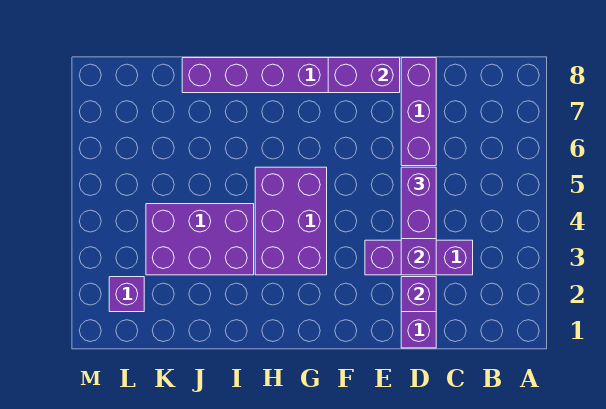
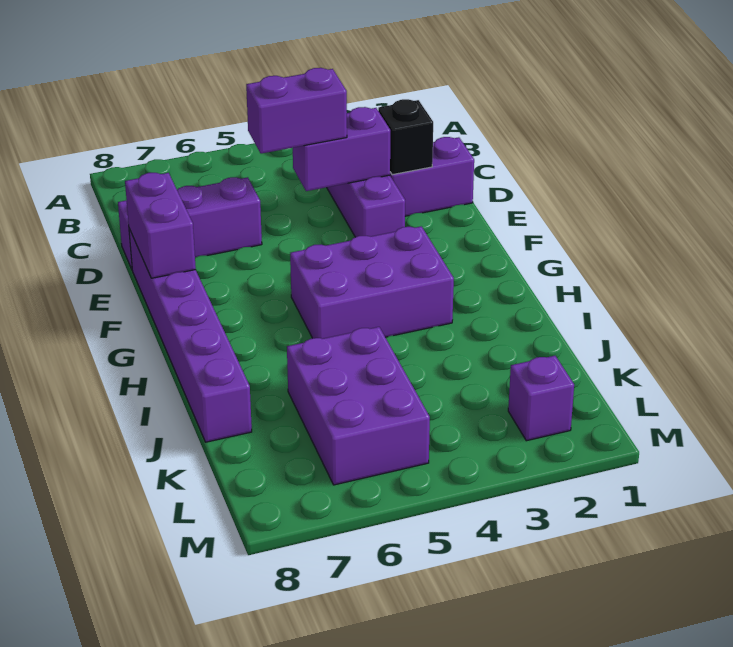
purple brick D2 level 2 -> black brick D2 level 2
purple brick I3:K4 level 1 -> purple brick J5:L6 level 1

